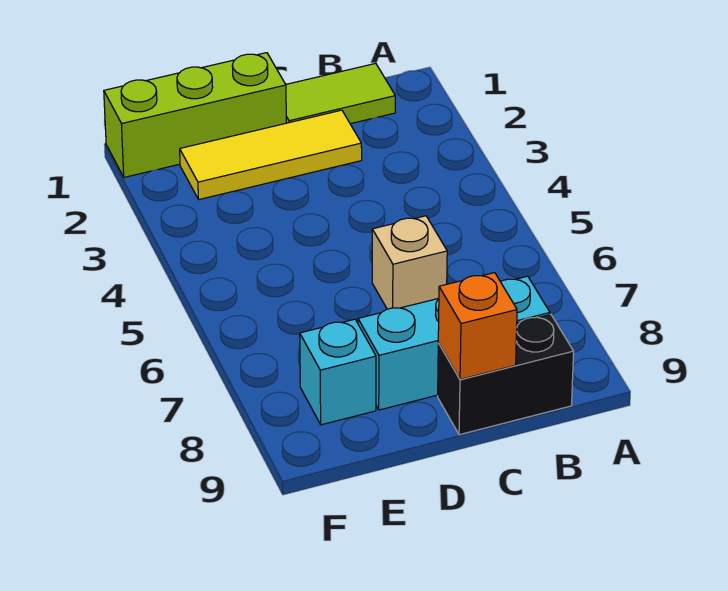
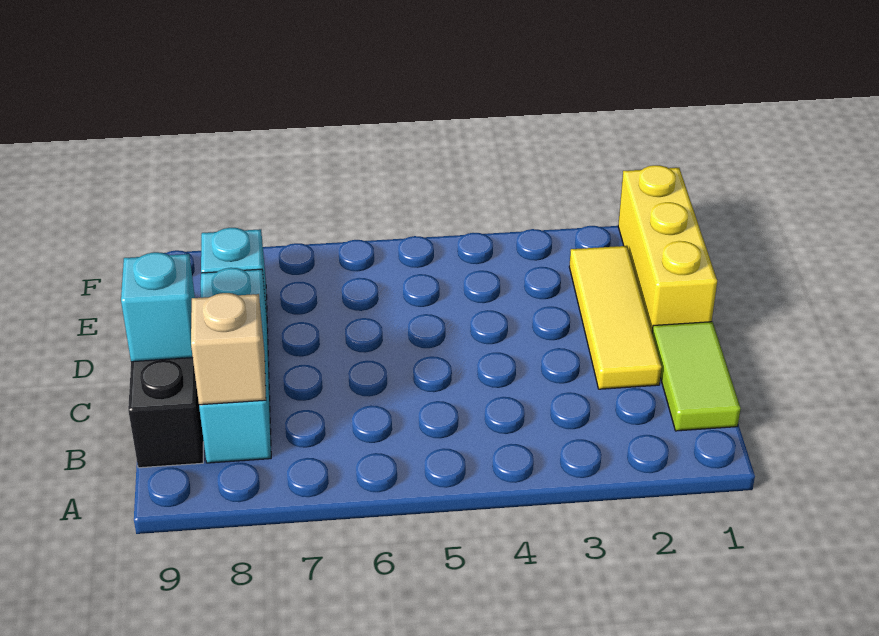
tan brick C6 level 1 -> tan brick B8 level 2
orange brick C9 level 2 -> cyan brick C9 level 2
lime brick D1:F1 level 1 -> yellow brick D1:F1 level 1

